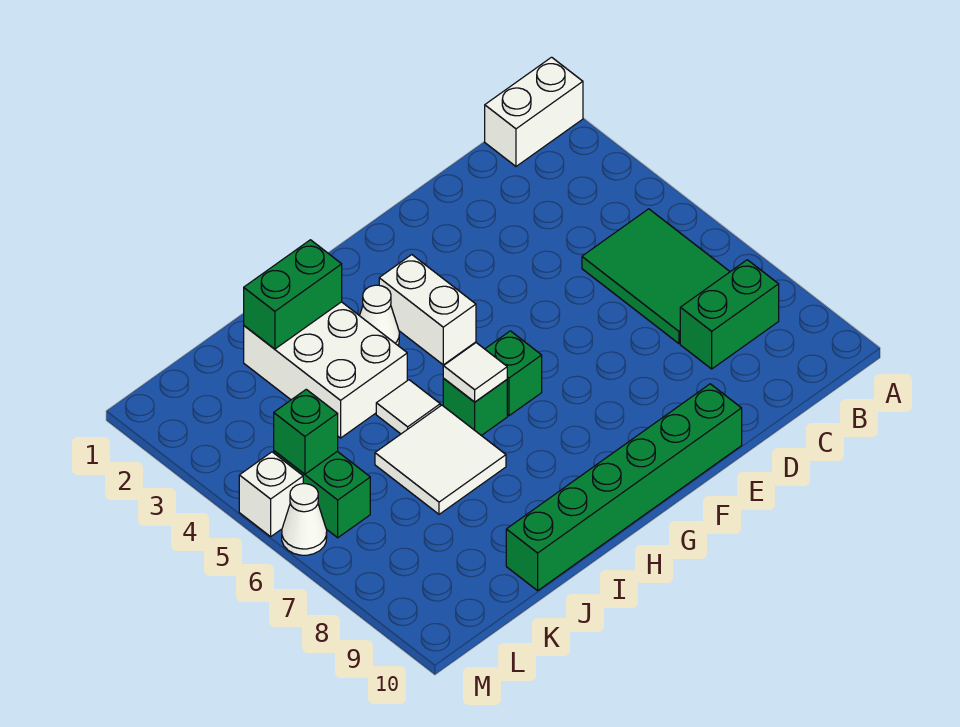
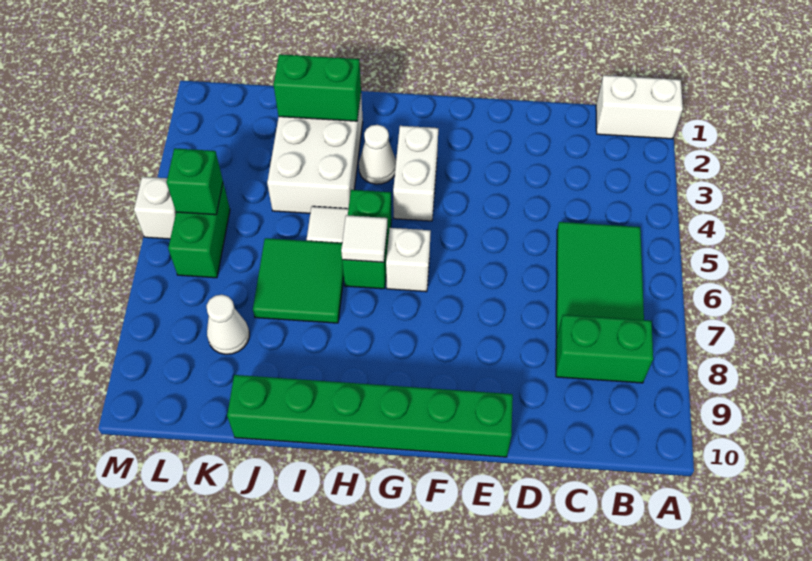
green brick G6 level 1 -> white brick G6 level 1
green brick H6 level 1 -> green brick H5:H6 level 1
white tile I6:J7 level 1 -> green tile I6:J7 level 1
white cone M6 level 1 -> white cone K8 level 1

